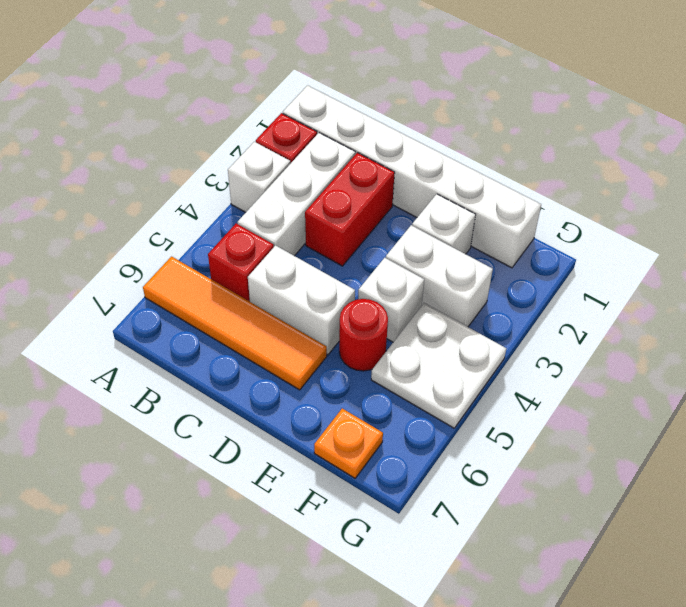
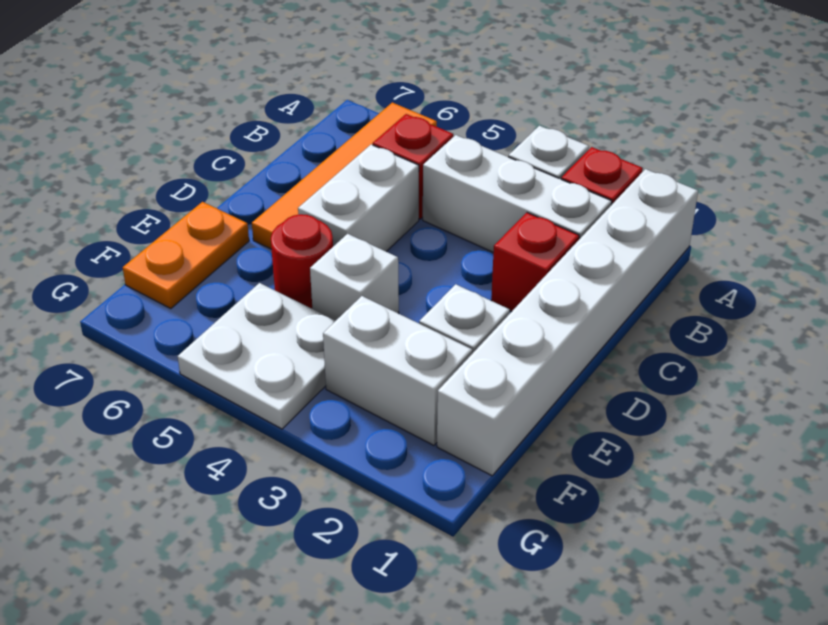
red brick C2:C3 level 1 -> red brick C2 level 1
white brick E3:F3 level 1 -> white brick F2:F3 level 1
orange plate F7 level 1 -> orange plate E7:F7 level 1

